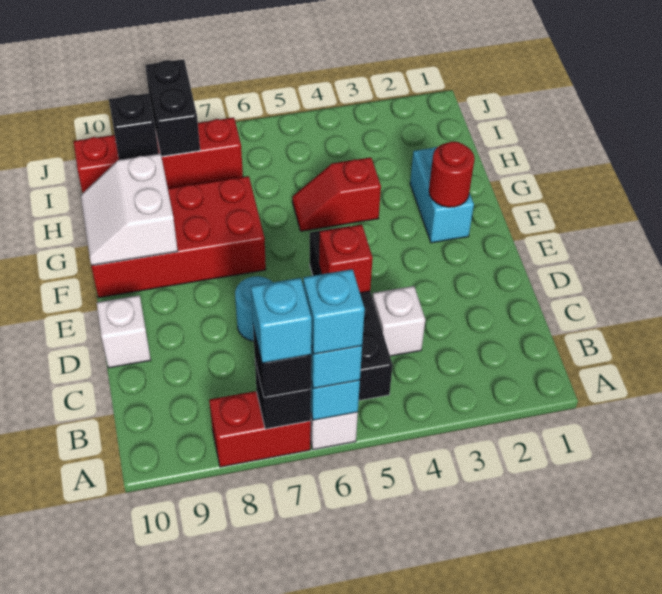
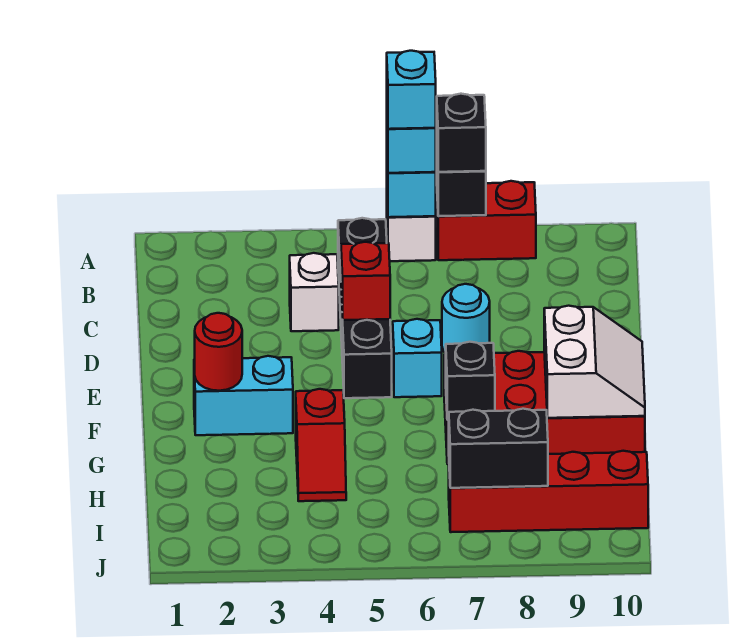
cyan brick A7 level 4 -> cyan brick E6 level 1
white brick D10 level 1 -> none
cyan brick F2:G2 level 1 -> cyan brick F2:F3 level 1
red slope G4:G5 level 1 top 4 -> red slope G4:H4 level 1 top G
black brick I8:J8 level 2 -> black brick I7:I8 level 2
black brick I9 level 2 -> black brick G7 level 2

